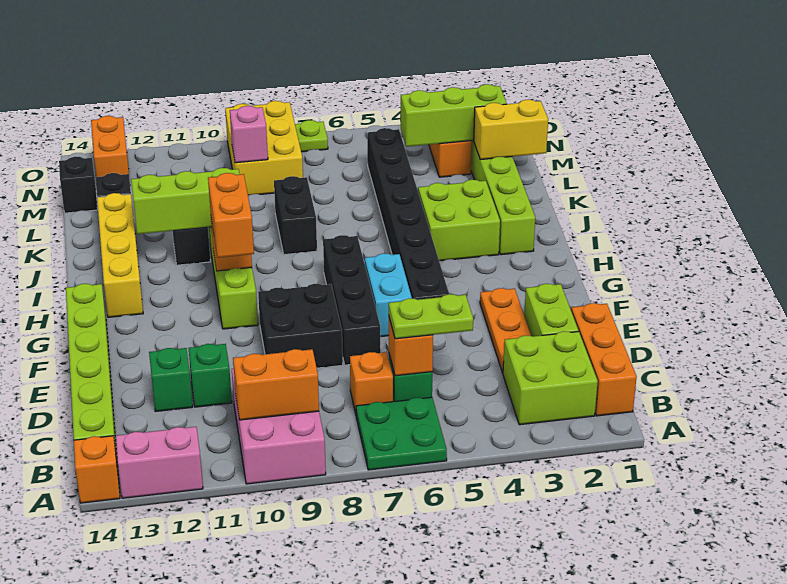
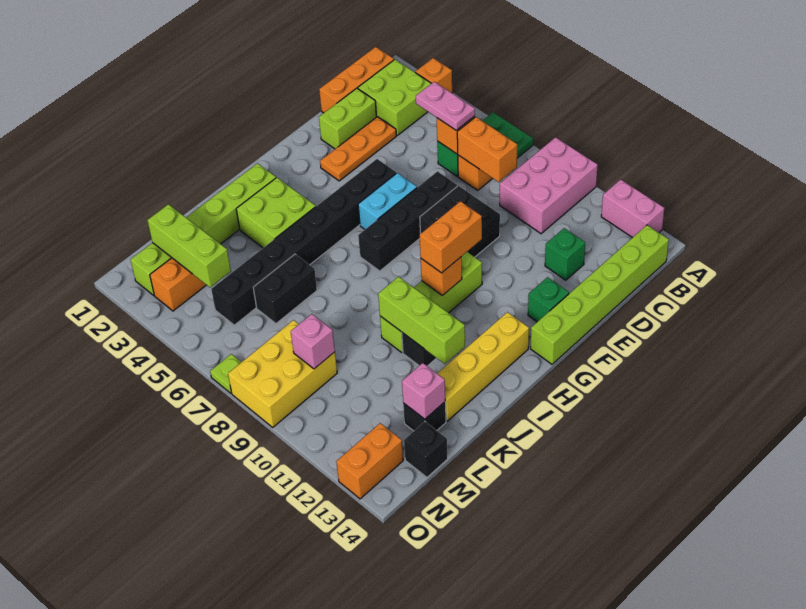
orange brick A14 level 1 -> orange brick A3 level 1
orange brick B9:B10 level 2 -> orange brick C7:C8 level 2
lime plate C5:C6 level 3 -> pink plate C5:C6 level 3
green brick D11 level 1 -> green brick F13 level 1
black brick J8:K8 level 1 -> black brick K6:L6 level 1
yellow brick L1:L2 level 2 -> none
none -> pink brick L13 level 2

